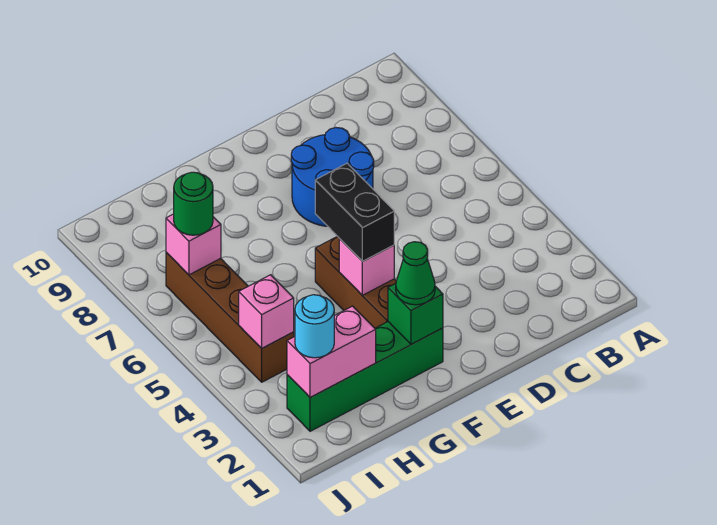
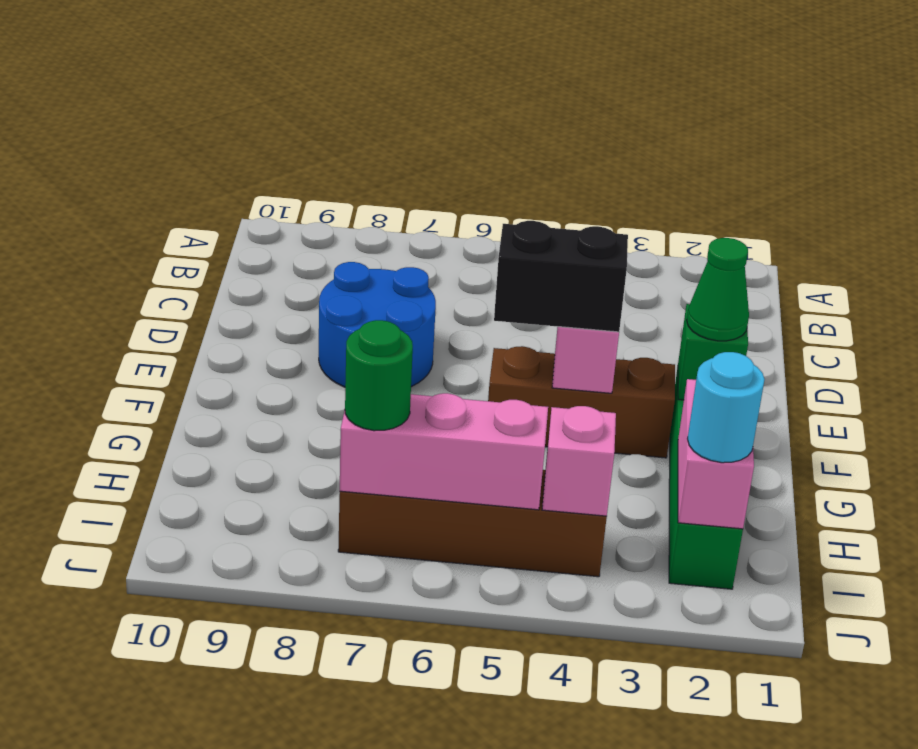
pink brick I7 level 2 -> pink brick I5:I7 level 2

